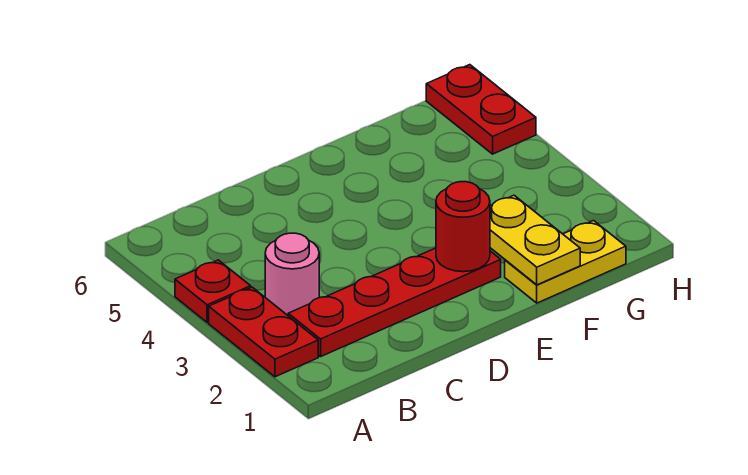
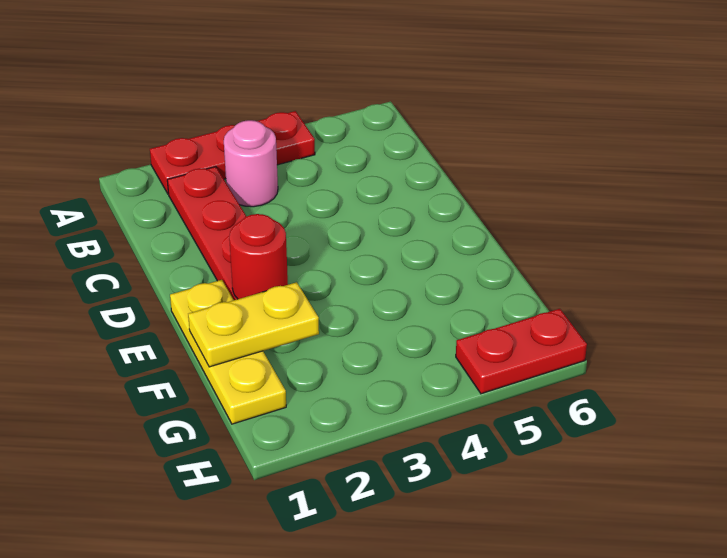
yellow plate F1:G1 level 1 -> yellow plate E1:G1 level 1

